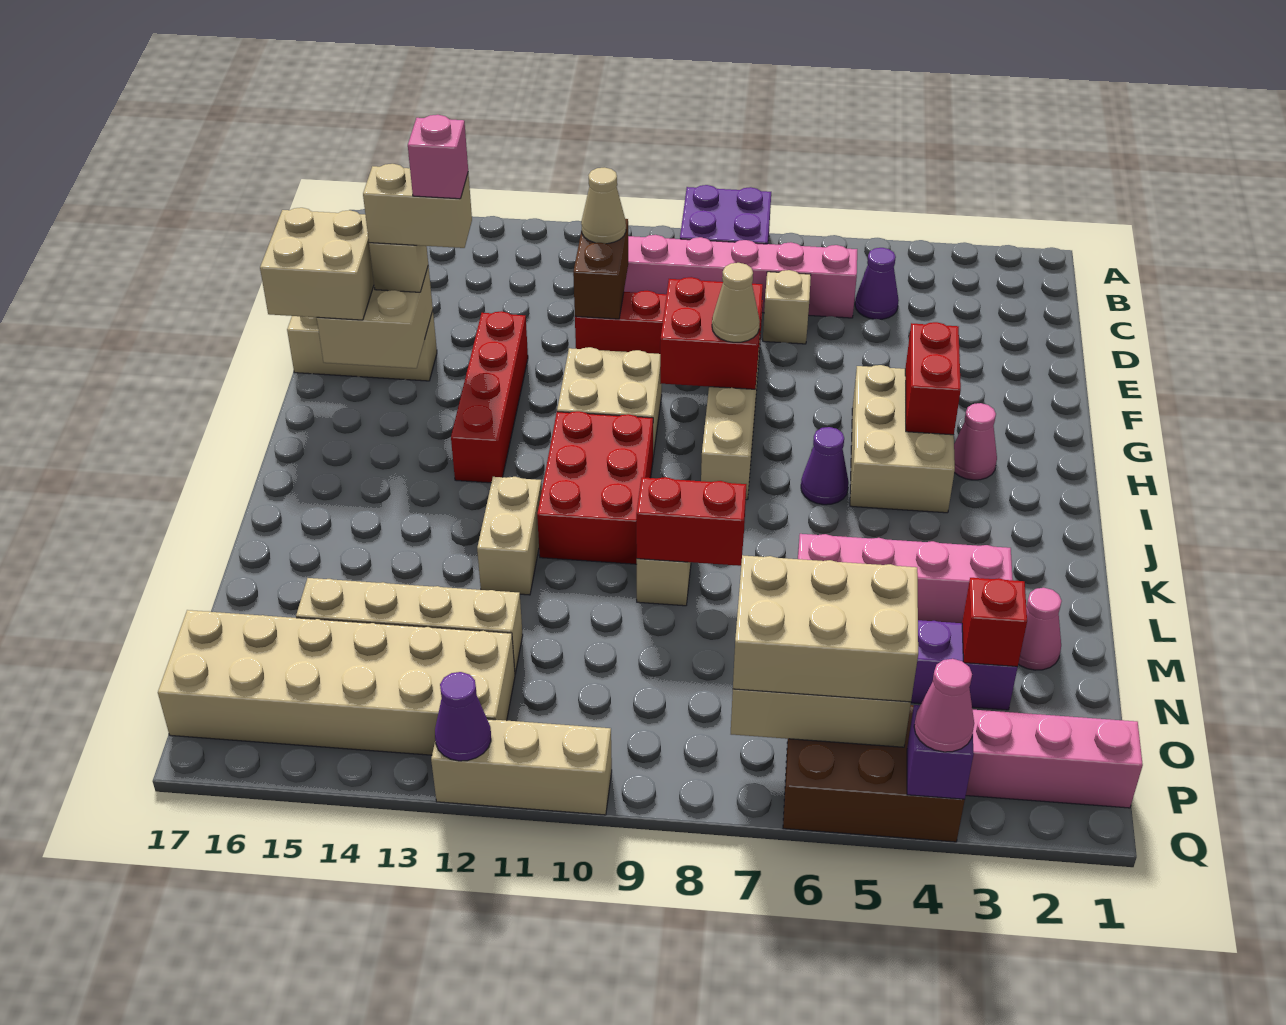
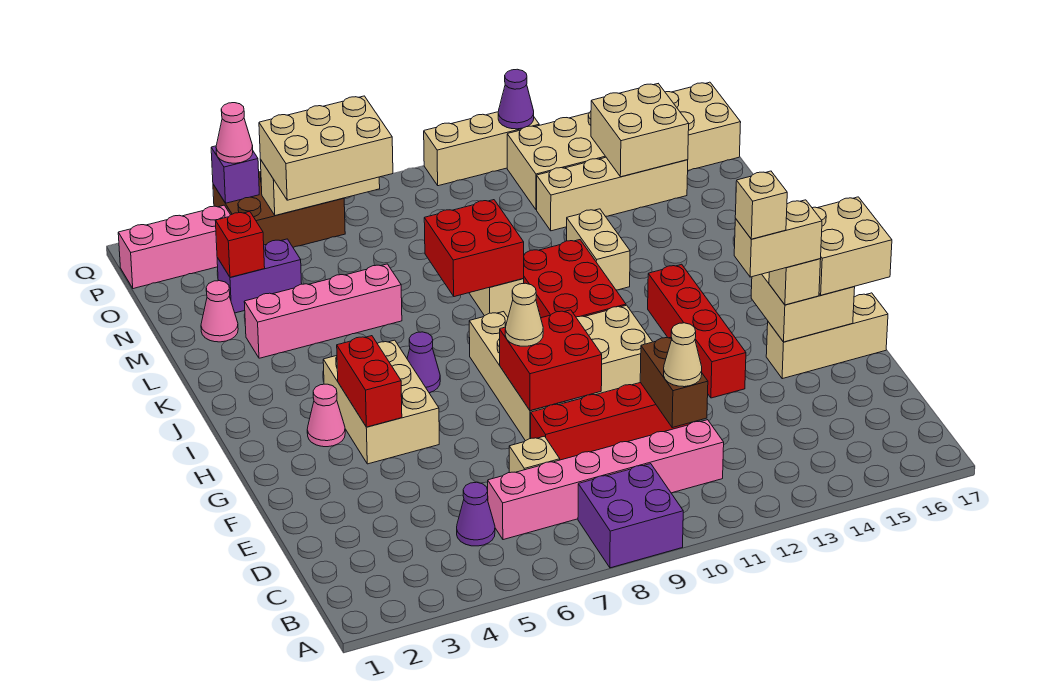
pink brick F14 level 5 -> tan brick F14 level 5
red brick L8:L9 level 2 -> red brick K8:L9 level 2
none -> tan brick N14:O15 level 2

